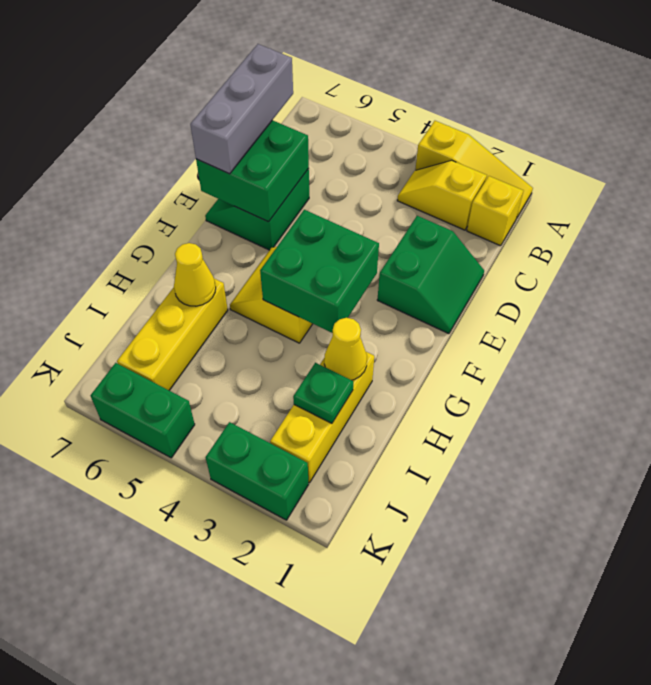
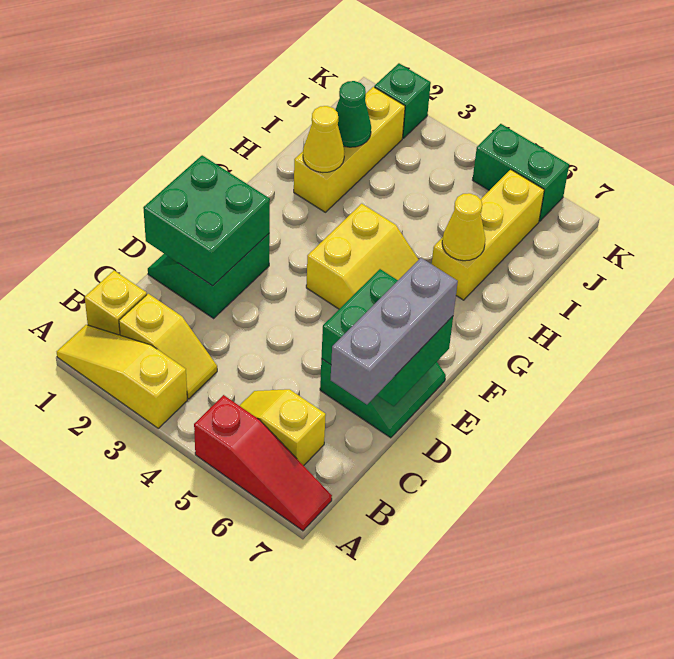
none -> red slope A5:A7 level 1 top 5
none -> yellow slope B5:B6 level 1 top 6
green brick F3:G4 level 2 -> green brick D1:E2 level 2
green plate I2 level 2 -> green cone I2 level 2
green brick K2:K3 level 1 -> green brick K2 level 1

